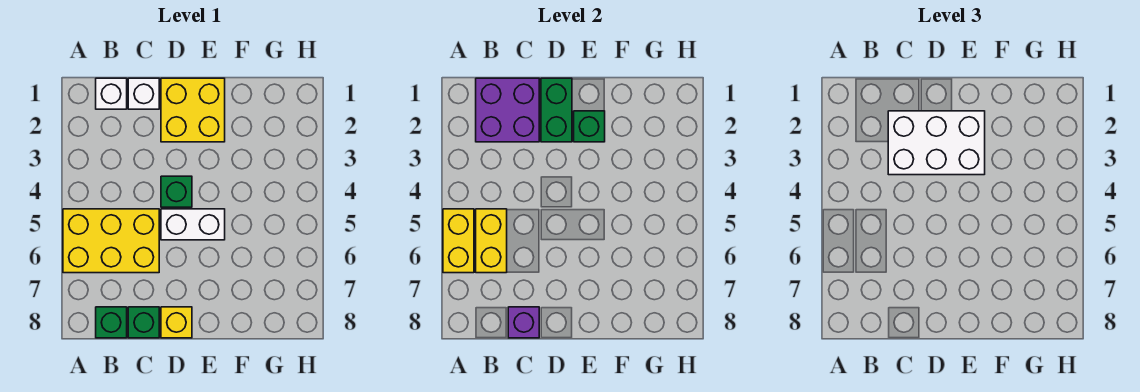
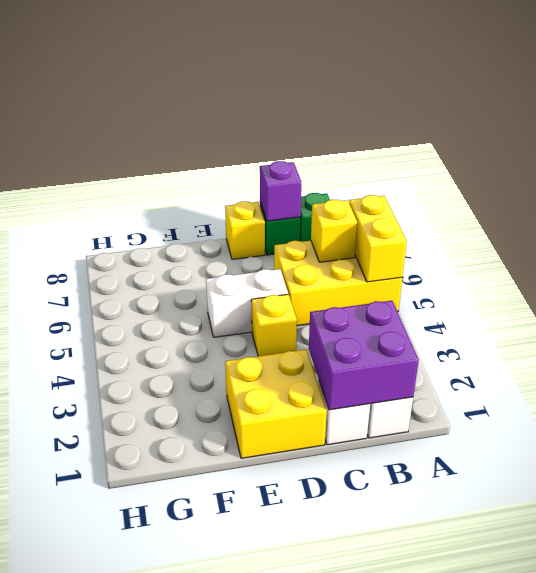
yellow brick B5:B6 level 2 -> yellow brick B6 level 2
white brick C2:E3 level 3 -> none
green brick D1:D2 level 2 -> none
green brick D4 level 1 -> yellow brick D4 level 1
green brick E2 level 2 -> none

